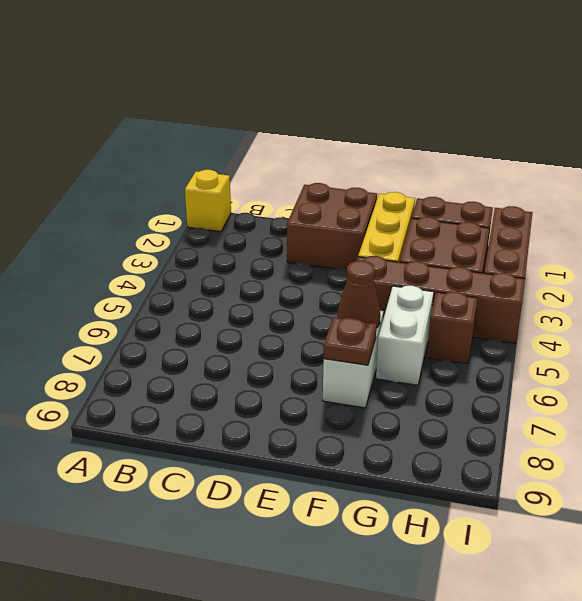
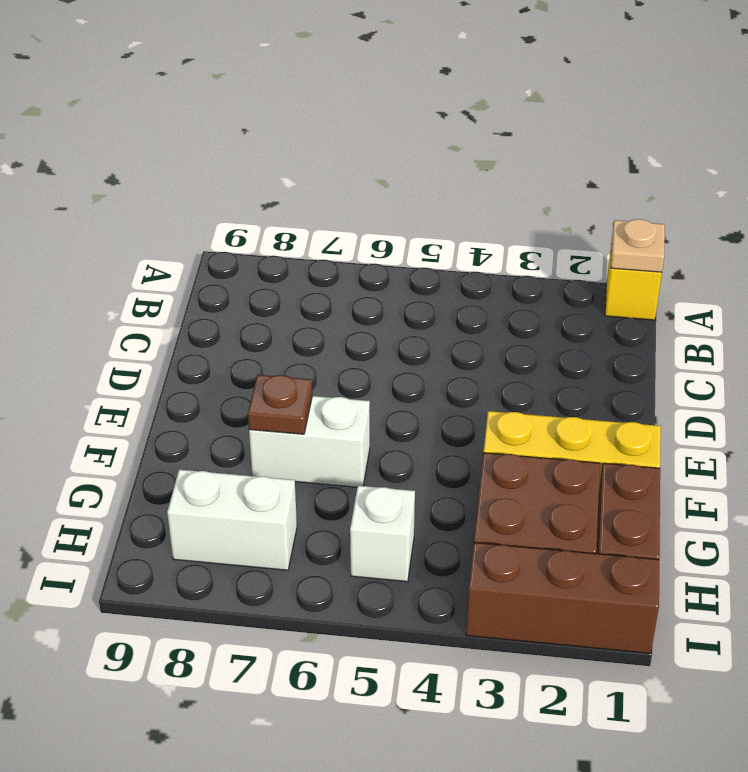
none -> tan plate A1 level 2
brown brick D1:E2 level 1 -> none
brown brick F4:I4 level 1 -> none
brown cone F6 level 2 -> none
white brick G5:G6 level 1 -> white brick H7:H8 level 1
brown brick H5 level 1 -> white brick H5 level 1

